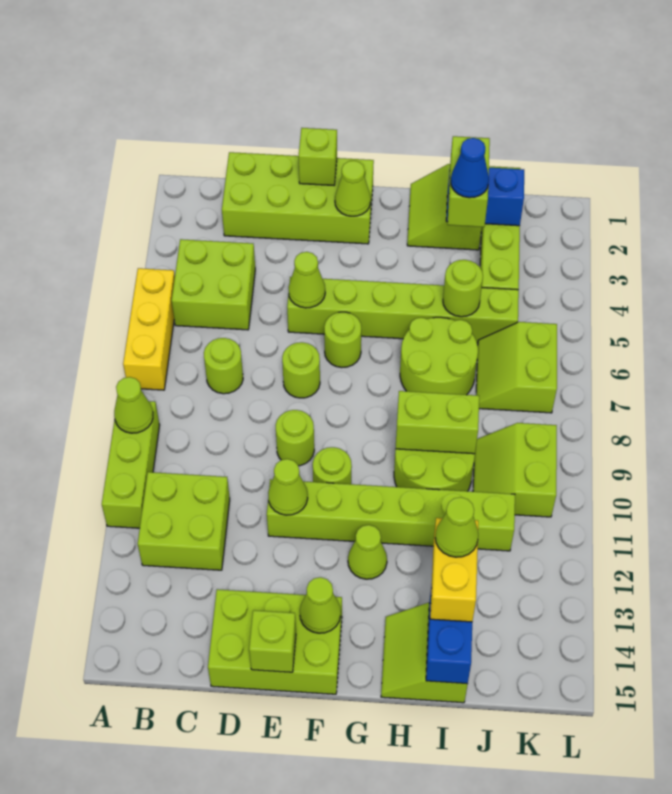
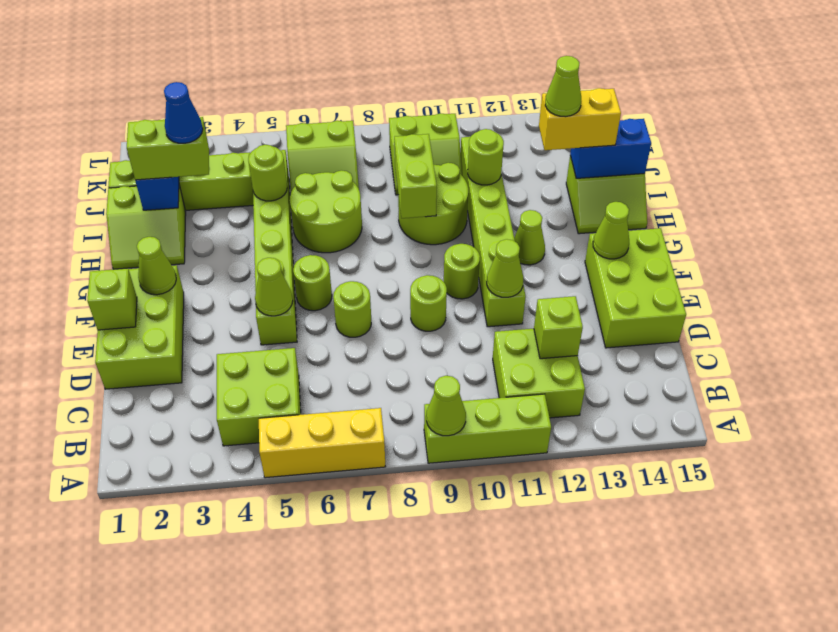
lime brick C1:F2 level 1 -> lime brick D1:F2 level 1
lime round brick C7 level 1 -> lime round brick I11 level 2
lime brick E15 level 2 -> lime brick C12 level 2

